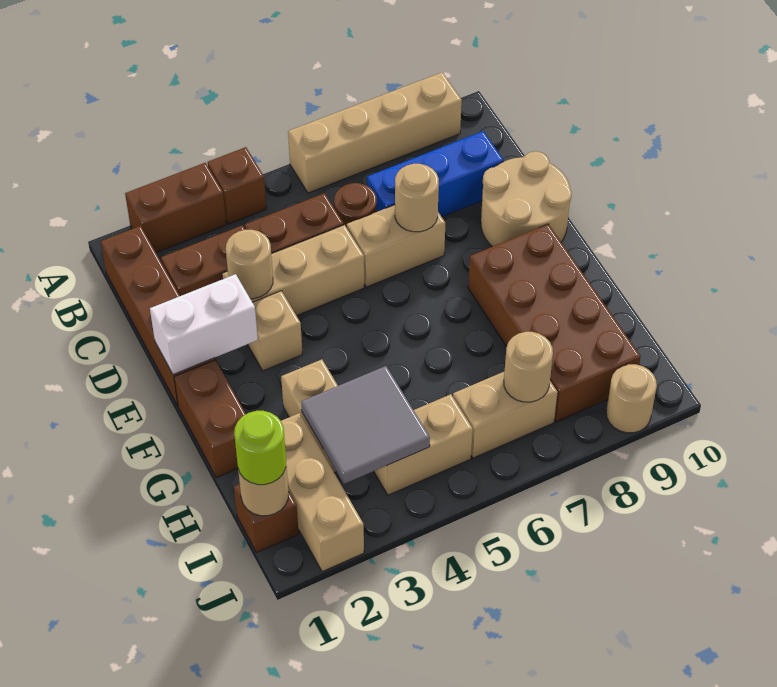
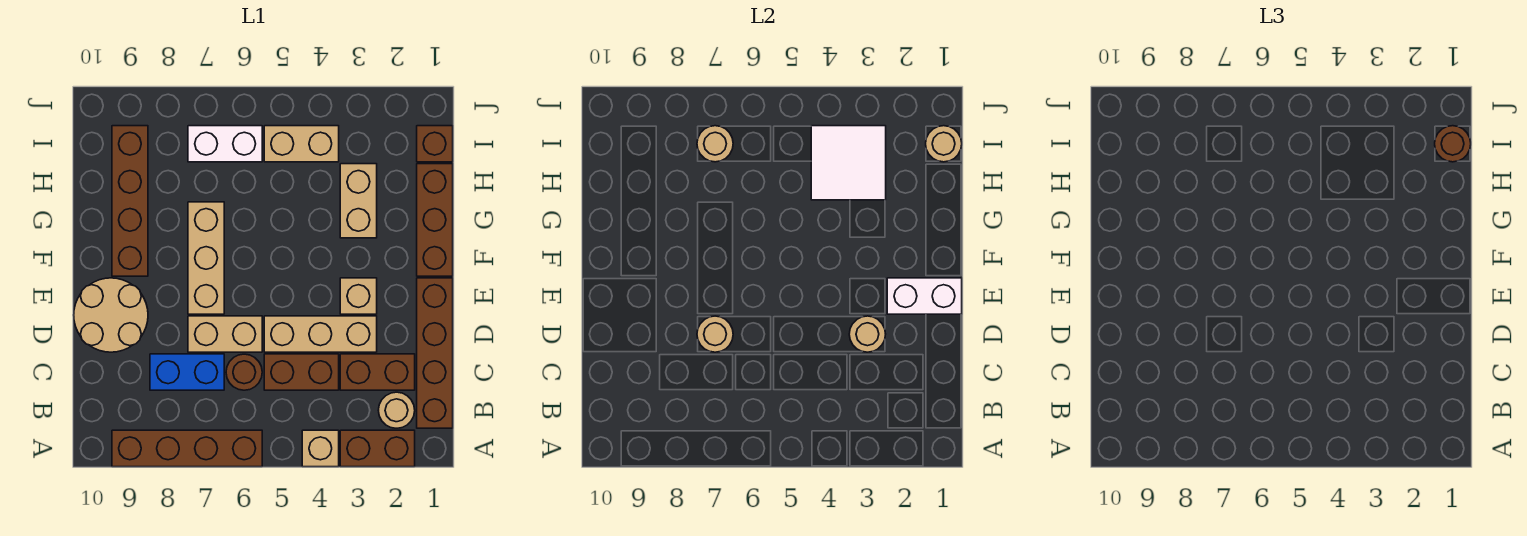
brown brick A4 level 1 -> tan brick A4 level 1
tan brick A6:A9 level 1 -> brown brick A6:A9 level 1
blue brick C7:C9 level 1 -> blue brick C7:C8 level 1
brown brick F1:G1 level 1 -> brown brick F1:H1 level 1
brown brick F8:I9 level 1 -> brown brick F9:I9 level 1
tan brick H2:J2 level 1 -> tan brick E7:G7 level 1
grey tile H3:I4 level 2 -> white tile H3:I4 level 2
lime round brick I1 level 3 -> brown round brick I1 level 3
tan brick I6:I7 level 1 -> white brick I6:I7 level 1
tan round brick J9 level 1 -> tan round brick B2 level 1

